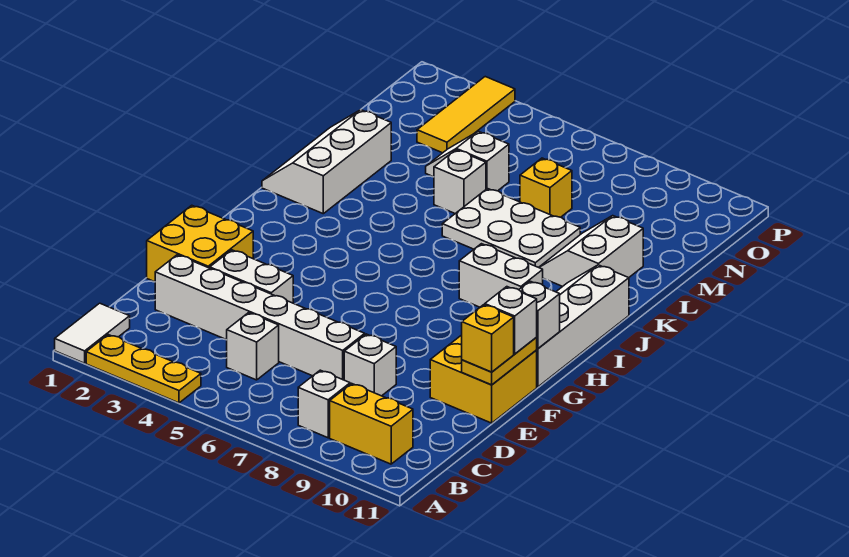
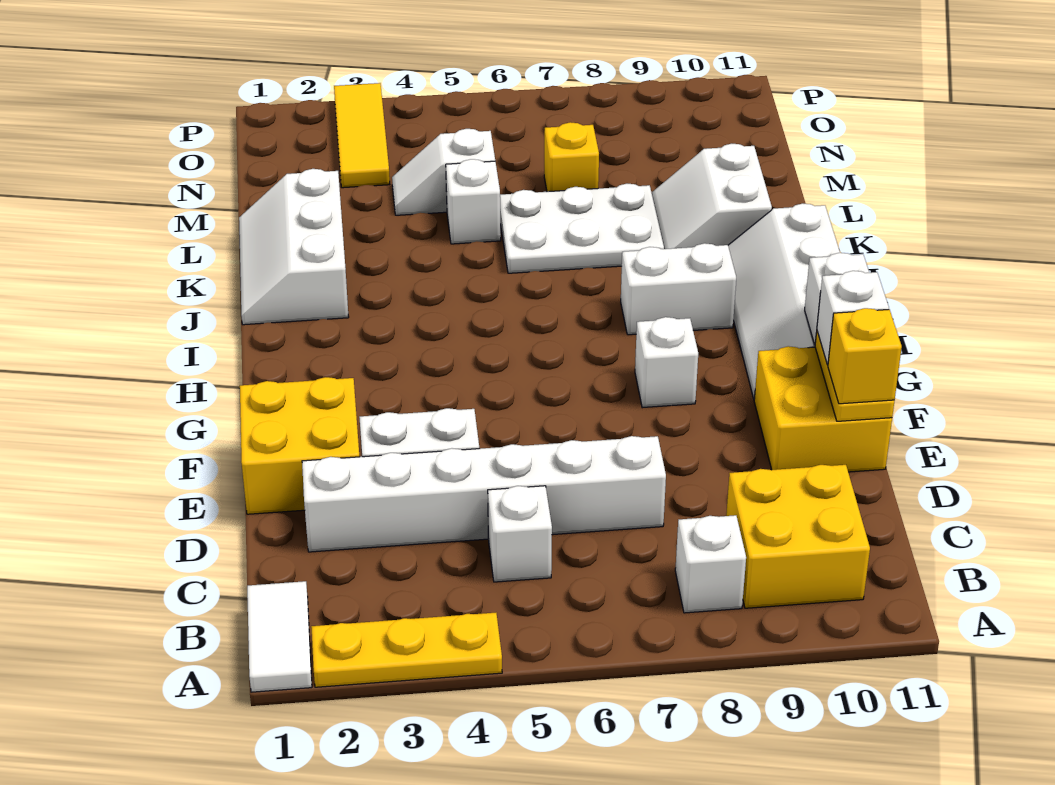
yellow brick B9:B10 level 1 -> yellow brick B9:C10 level 1
white brick D8 level 1 -> white brick G8 level 1

